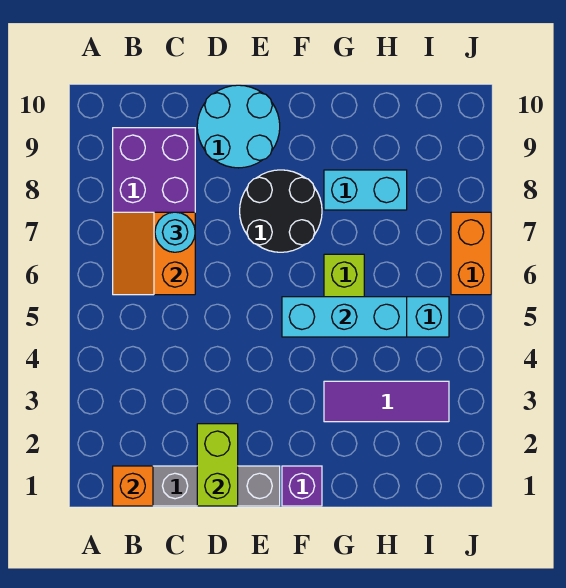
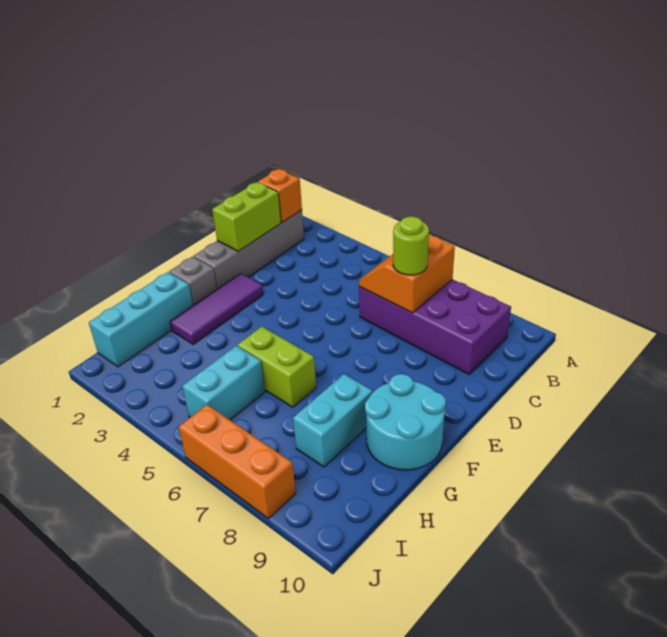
orange slope B6:C7 level 2 top C -> orange slope B6:C7 level 2 top 7
cyan round brick C7 level 3 -> lime round brick C7 level 3
lime brick D1:D2 level 2 -> lime brick C1:D1 level 2
cyan round brick D9:E10 level 1 -> cyan round brick F9:G10 level 1
black round brick E7:F8 level 1 -> none
purple brick F1 level 1 -> grey brick F1 level 1
cyan brick F5:H5 level 2 -> cyan brick G1:I1 level 1
purple tile G3:I3 level 1 -> purple tile E2:G2 level 1
orange brick J6:J7 level 1 -> orange brick J6:J8 level 1

